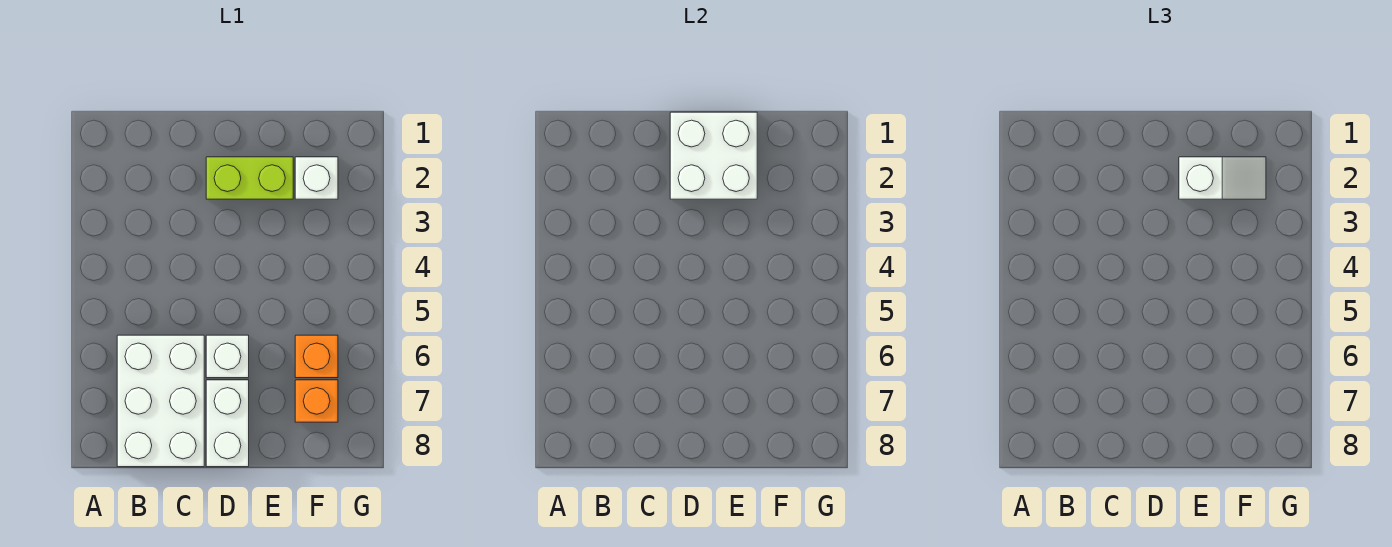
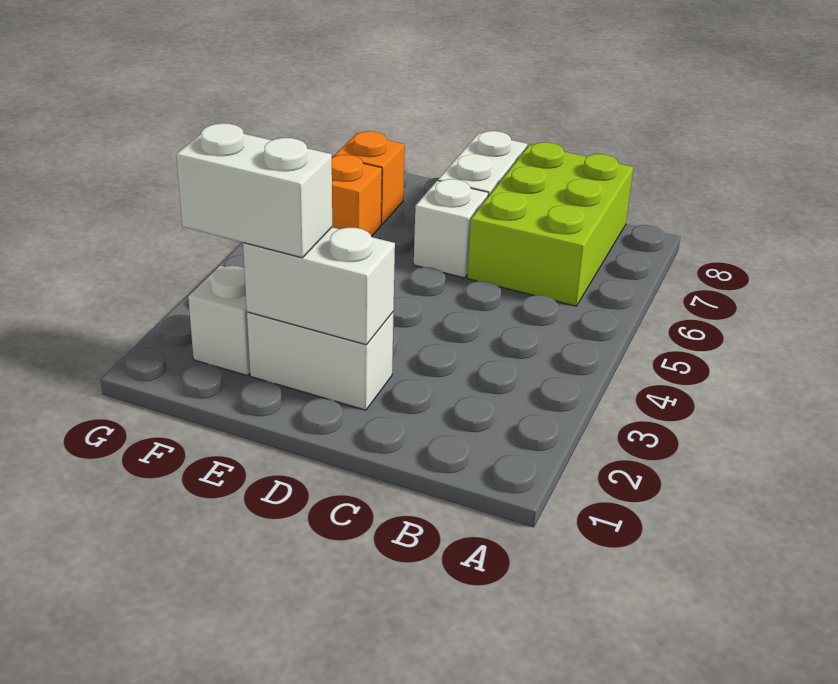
white brick B6:C8 level 1 -> lime brick B6:C8 level 1
white brick D1:E2 level 2 -> white brick D2:E2 level 2
lime brick D2:E2 level 1 -> white brick D2:E2 level 1
white slope E2:F2 level 3 top E -> white brick E2:F2 level 3

